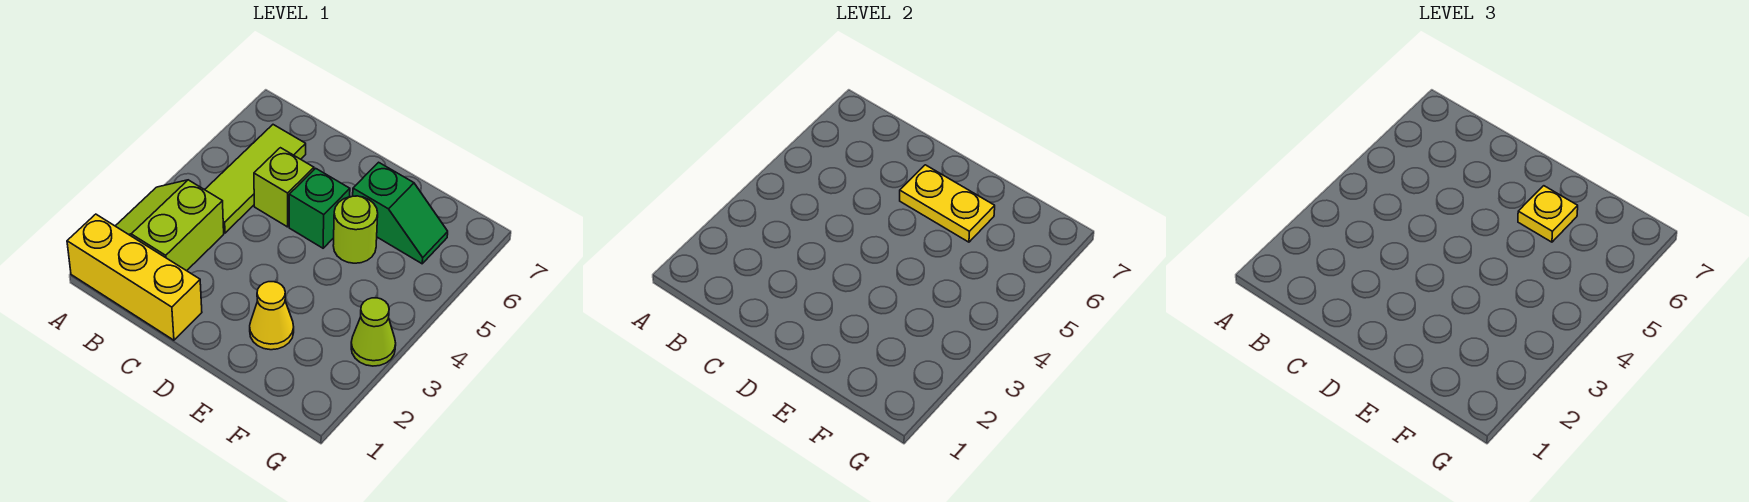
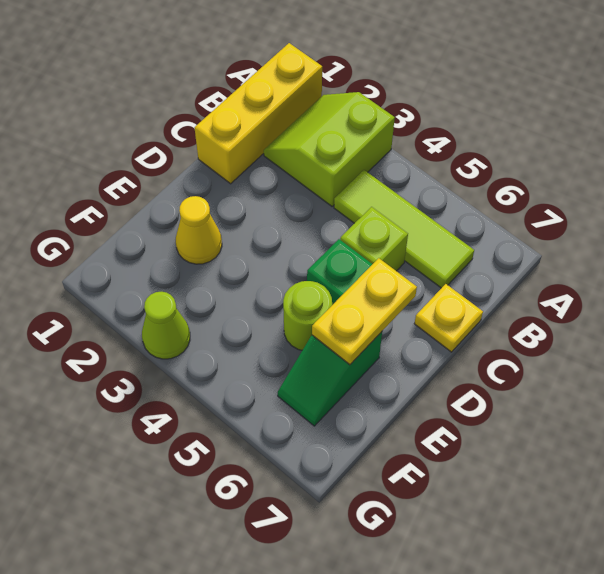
lime slope A2:B3 level 1 top B -> lime slope A2:B3 level 1 top 3
yellow plate E6 level 3 -> yellow plate C7 level 1

